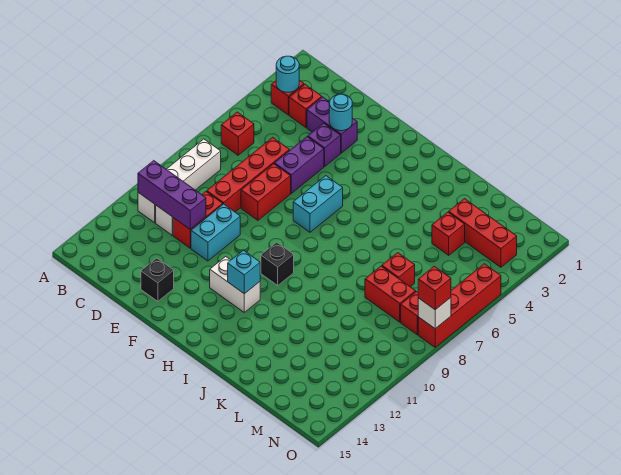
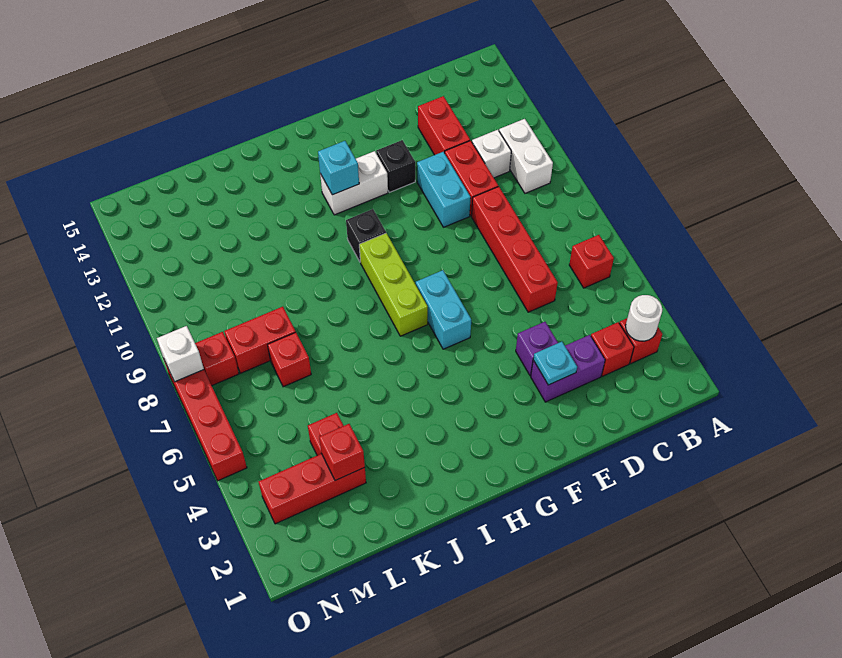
cyan round brick B3 level 2 -> white round brick B3 level 2
white brick B8:B11 level 1 -> white brick B10:B11 level 1
purple brick B11:D11 level 2 -> none
cyan round brick E3 level 2 -> cyan plate E3 level 2
purple brick E5:E6 level 1 -> none
red brick E7:E8 level 1 -> red brick D12:D13 level 1
black brick E14 level 1 -> black brick F12 level 1
none -> lime brick H7:H9 level 1
red brick O8 level 3 -> red brick L3 level 2

